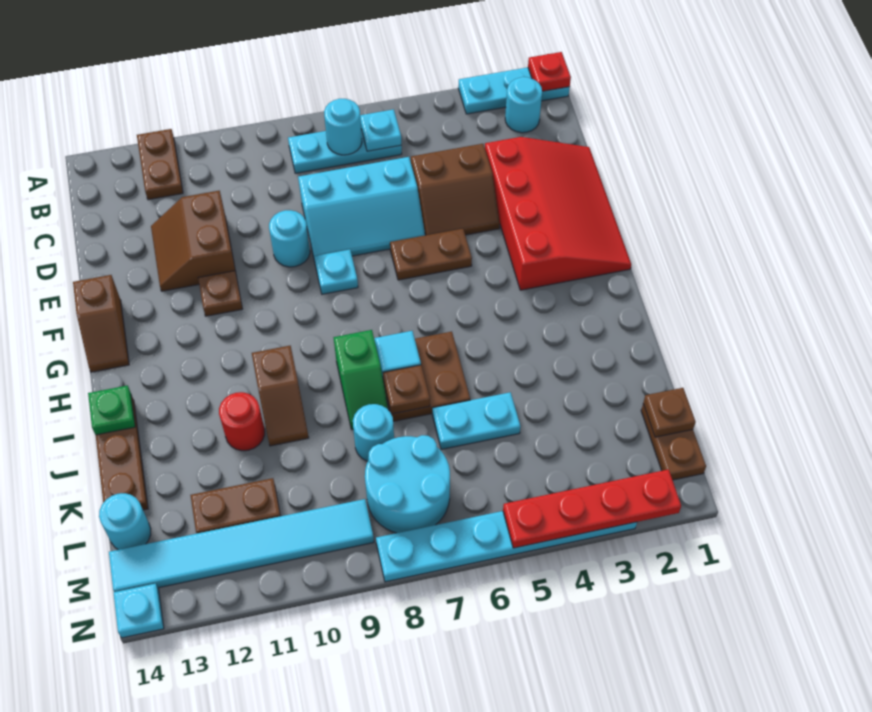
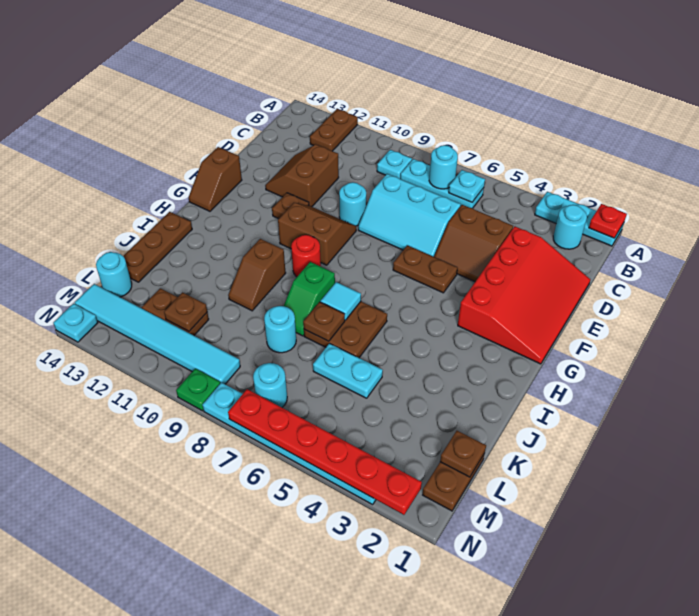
cyan plate F8 level 1 -> cyan plate B9 level 1
none -> brown slope F9:G10 level 1 top G
green plate I14 level 2 -> green plate N9 level 1
red round brick J11 level 1 -> red round brick H9 level 1
cyan round brick L7:M8 level 1 -> cyan round brick M7 level 1
none -> brown plate L11 level 2
red plate N2:N5 level 2 -> red plate N2:N7 level 2

